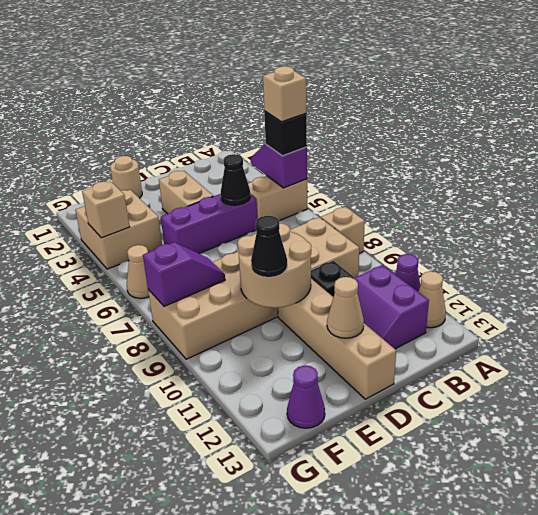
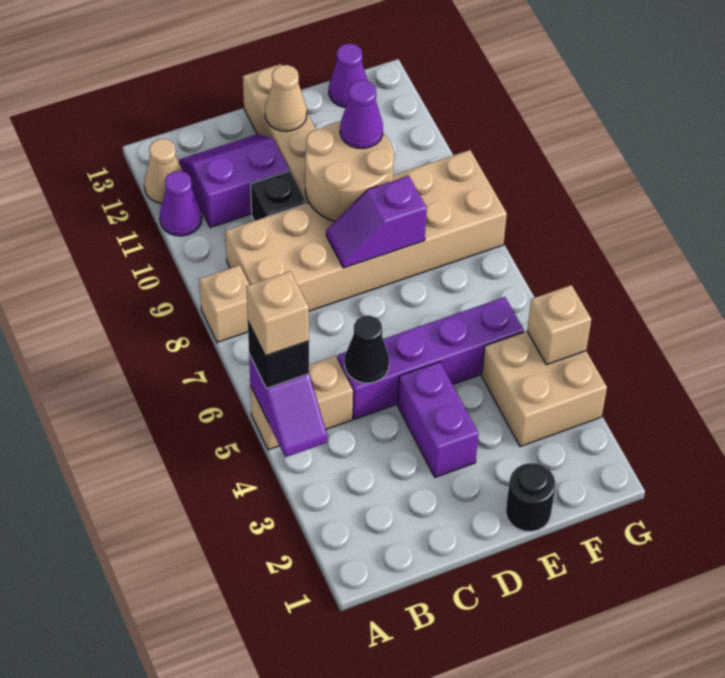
purple slope B11:C12 level 1 top B -> purple slope B11:C12 level 1 top 11
purple brick C5:E5 level 1 -> purple brick C5:F5 level 1
tan brick D3:D4 level 1 -> purple brick D3:D4 level 1
tan round brick E1 level 1 -> black round brick E1 level 1
black cone E10 level 3 -> purple cone E10 level 3
purple slope F8:G8 level 2 top G -> purple slope D8:E8 level 2 top E
tan cone G6 level 1 -> none

